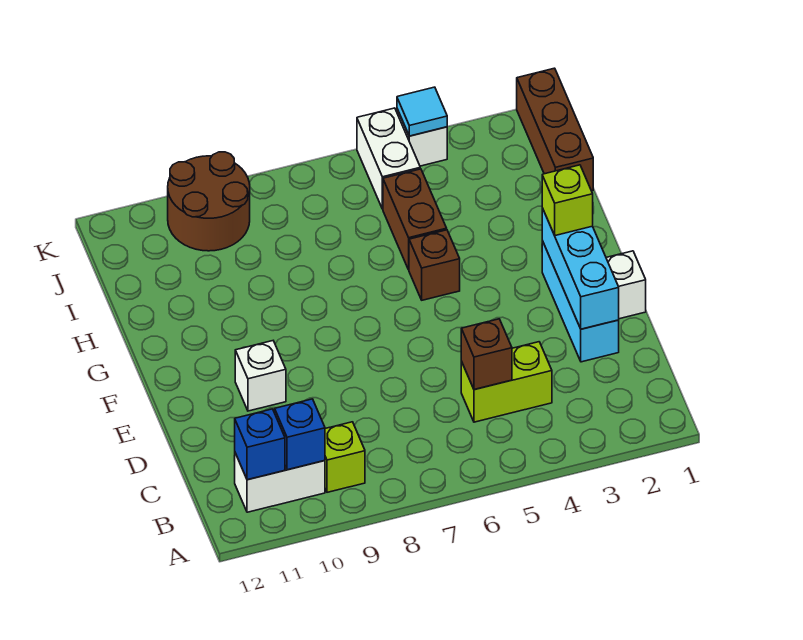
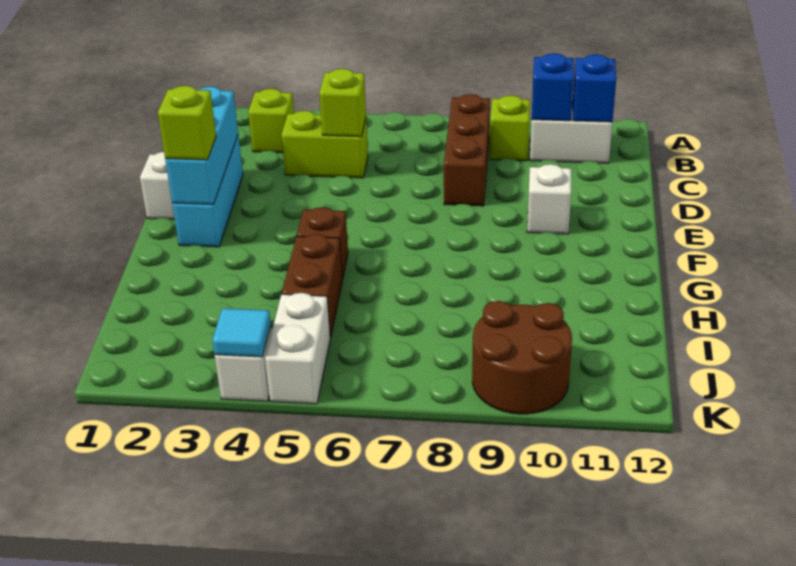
none -> lime brick B3 level 1
brown brick C5 level 2 -> lime brick C5 level 2
brown brick I1:K1 level 1 -> brown brick B8:D8 level 1

